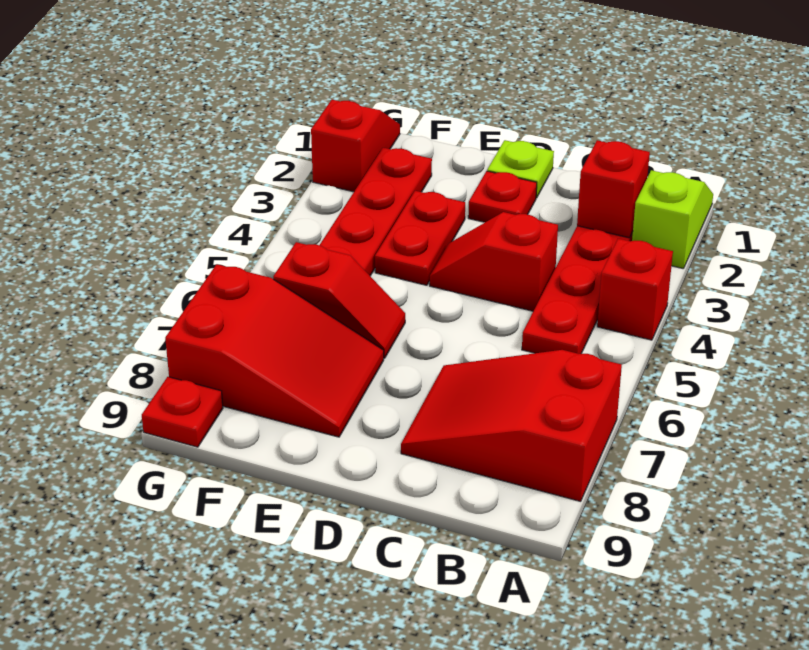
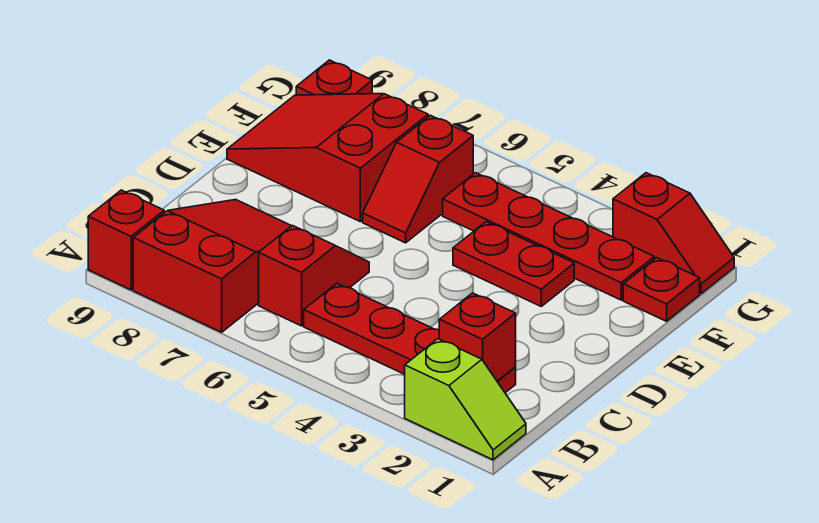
red brick A4 level 1 -> red brick A9 level 1
red slope C4:D4 level 1 top C -> red slope B6:C6 level 1 top B
lime plate D1 level 1 -> none
red plate D2 level 1 -> red plate F1 level 1
red slope E7:G8 level 1 top G -> red slope E7:F9 level 1 top 7

